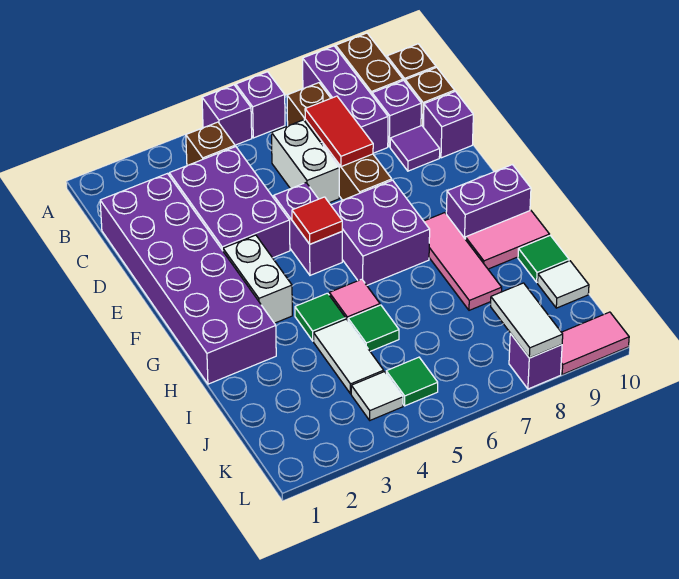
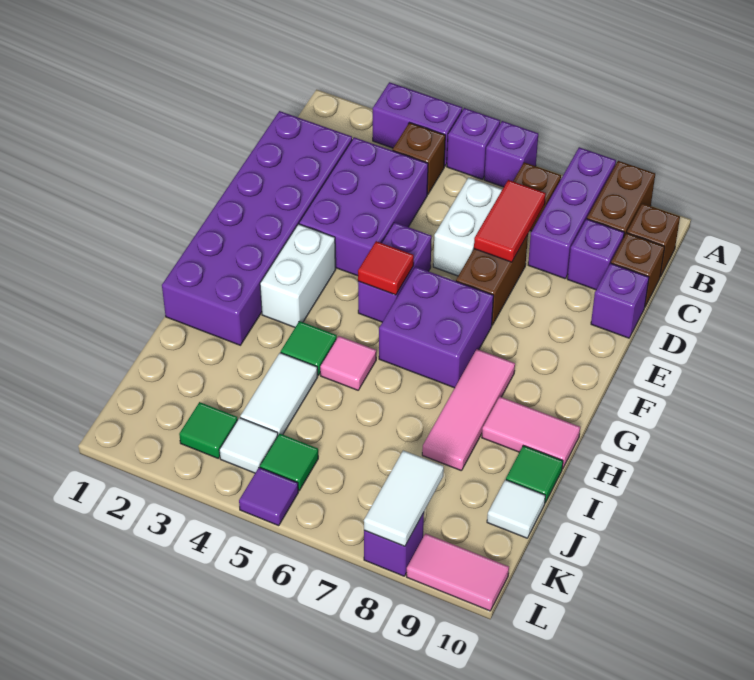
purple tile D9 level 1 -> purple tile L5 level 1
purple brick G9:G10 level 1 -> purple brick A3:A4 level 1
green tile I5 level 1 -> green tile K3 level 1

